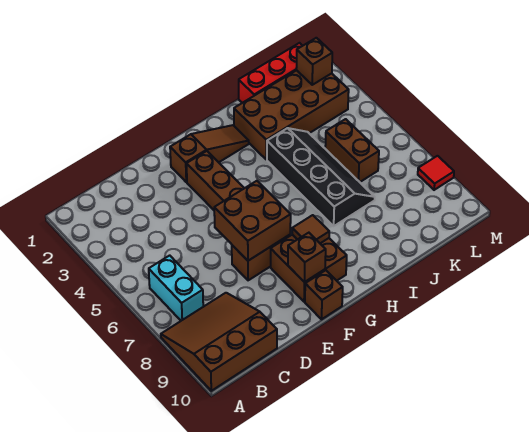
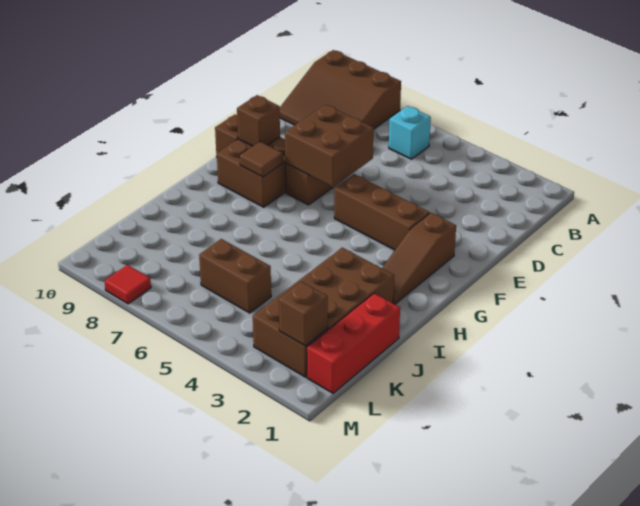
brown slope A8:C10 level 1 top 10 -> brown slope A8:C10 level 1 top A
cyan brick B6:B7 level 1 -> cyan brick B6 level 1
black slope I4:J7 level 1 top I -> none

